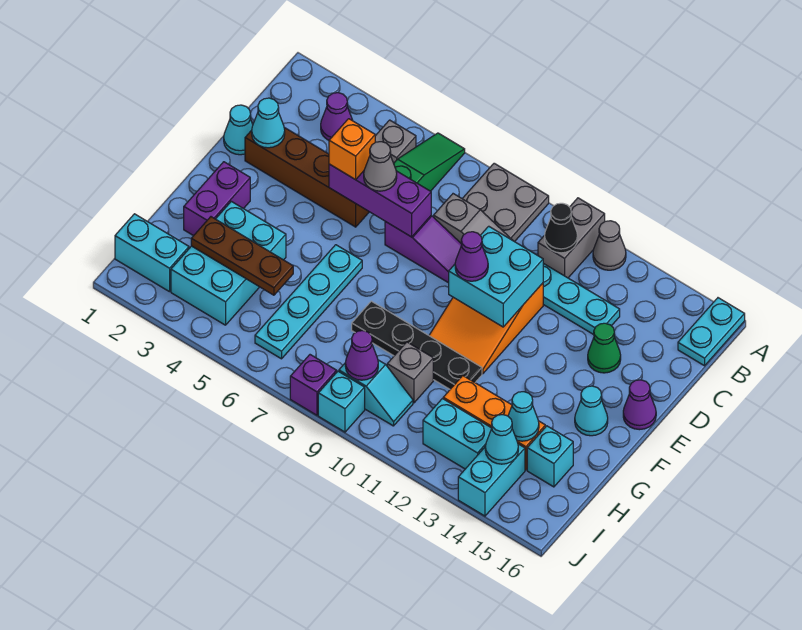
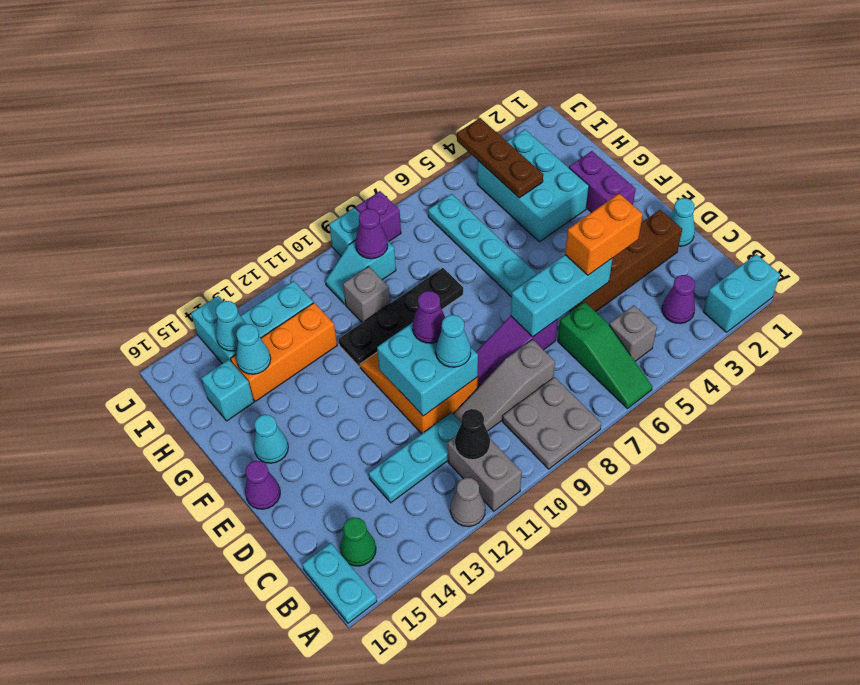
cyan cone D2 level 2 -> cyan cone D10 level 3
purple brick D5:D7 level 2 -> cyan brick D5:D7 level 2
orange brick D5 level 3 -> orange brick D4:D5 level 3
grey cone D6 level 3 -> none
green cone D14 level 1 -> green cone B15 level 1
brown plate H3:H5 level 2 -> brown plate H4:J4 level 2
cyan brick I1:I2 level 1 -> cyan brick A1:A2 level 1

